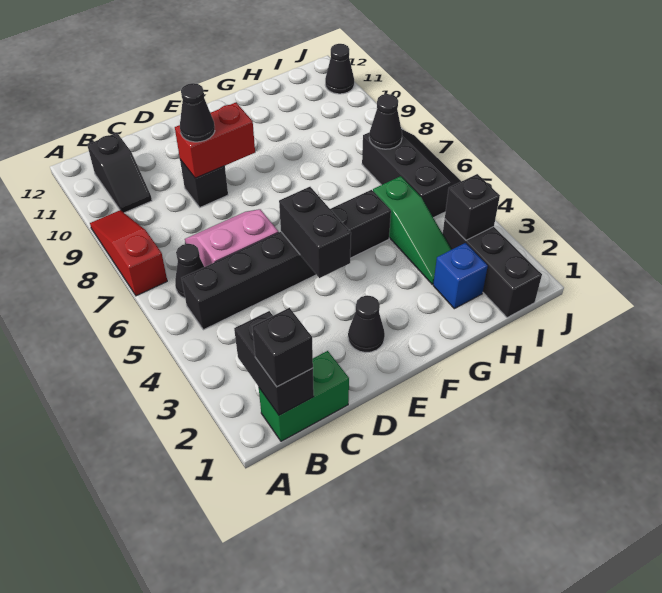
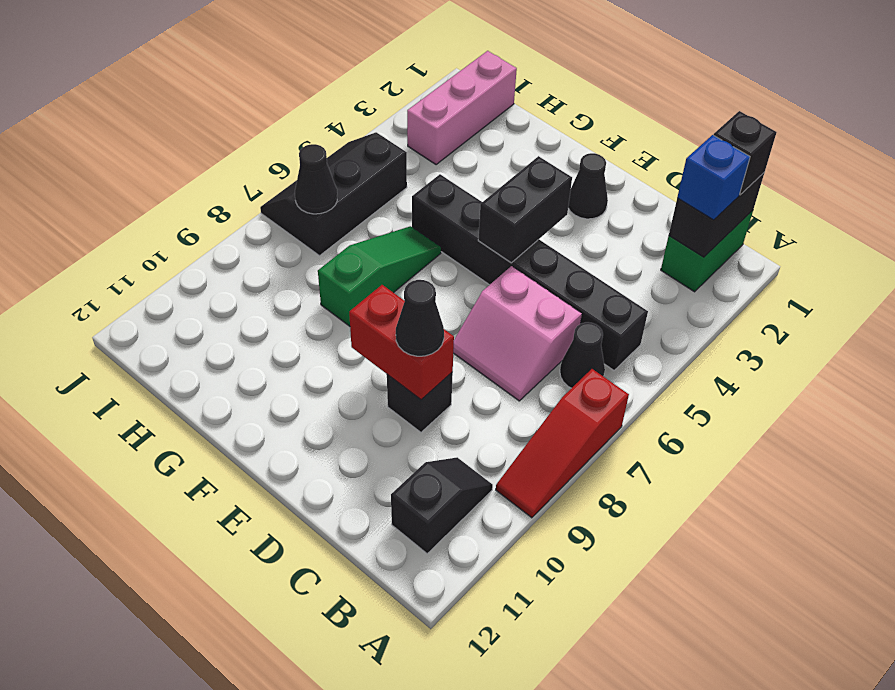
green brick B1:C1 level 1 -> green brick B1:B2 level 1
blue brick H2 level 1 -> blue brick B2 level 3
green slope H3:H5 level 1 top 5 -> green slope G6:G8 level 1 top 8
black brick I1:I3 level 1 -> pink brick I1:I3 level 1
black brick I3 level 2 -> none
black cone J11 level 1 -> none

